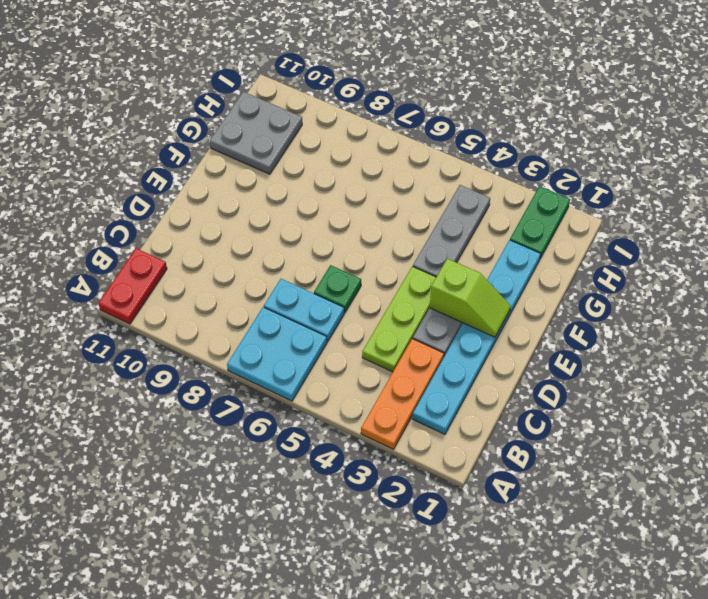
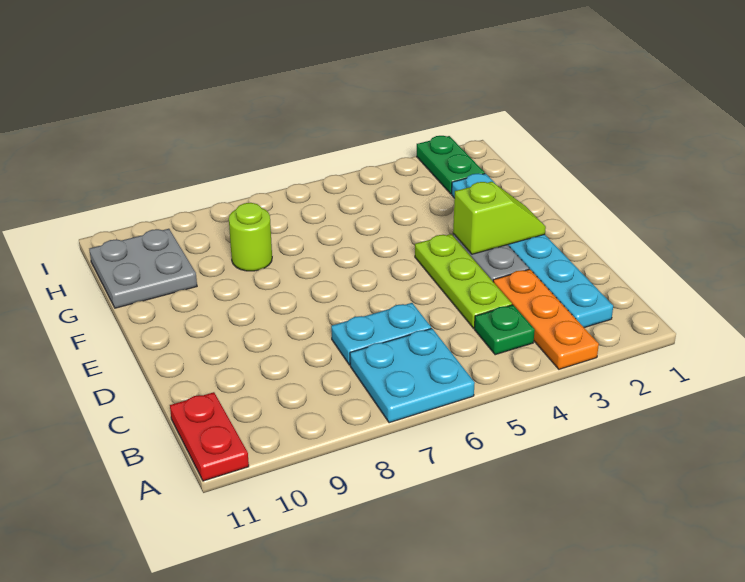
green plate D6 level 1 -> green plate B4 level 1
grey plate F4:H4 level 1 -> none
none -> lime round brick G8 level 1

